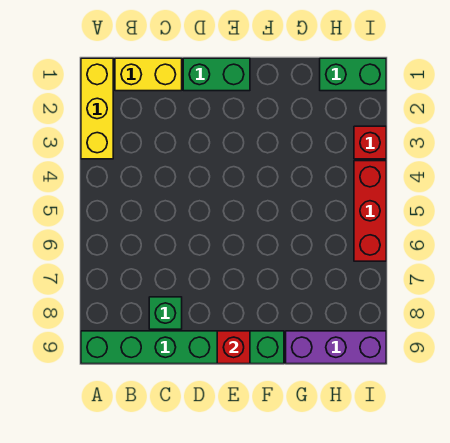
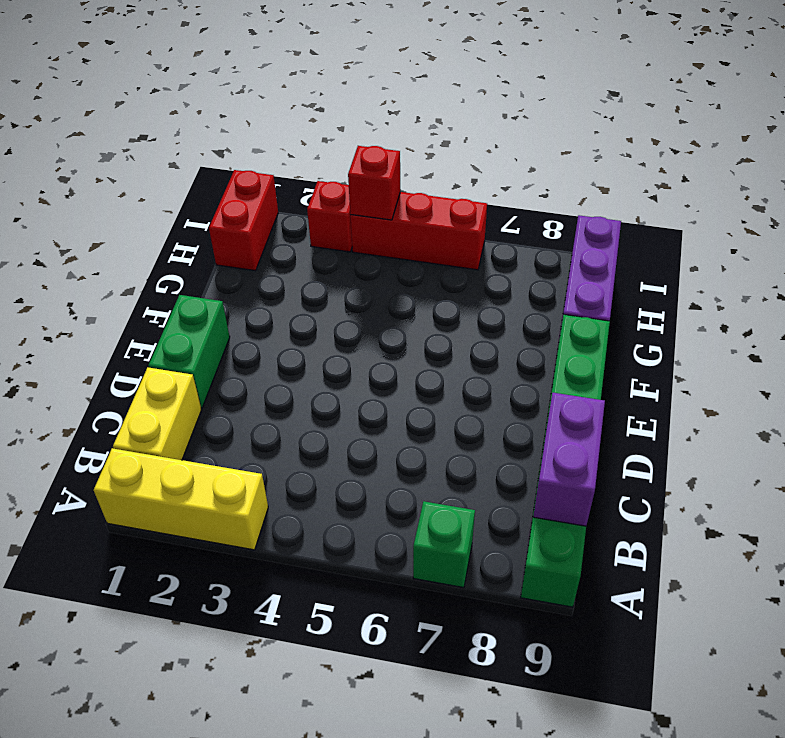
none -> purple brick B9:C9 level 2
green brick C8 level 1 -> green brick A7 level 1
red brick E9 level 2 -> red brick I4 level 2
green brick H1:I1 level 1 -> red brick H1:I1 level 1

